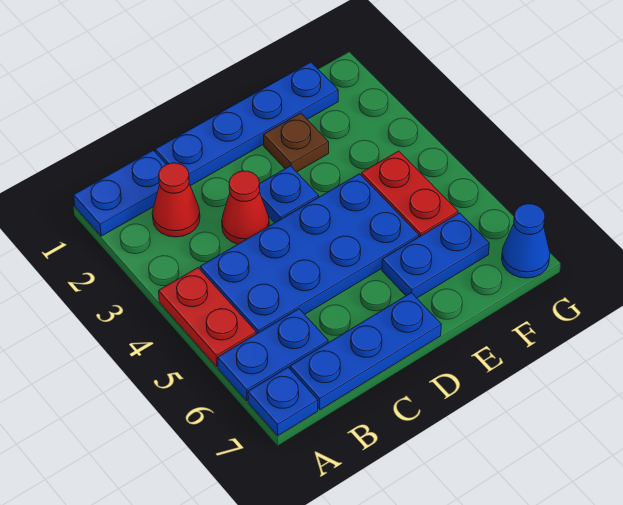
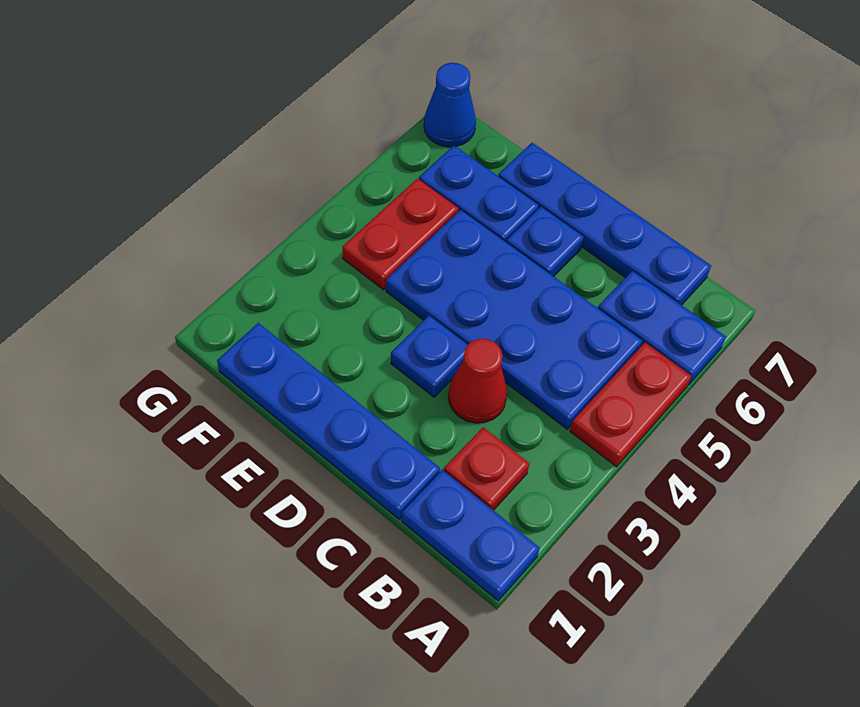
blue plate A7 level 1 -> blue plate D6 level 1
red cone B2 level 1 -> red plate B2 level 1
blue plate B7:D7 level 1 -> blue plate B7:E7 level 1
brown plate E2 level 1 -> none

